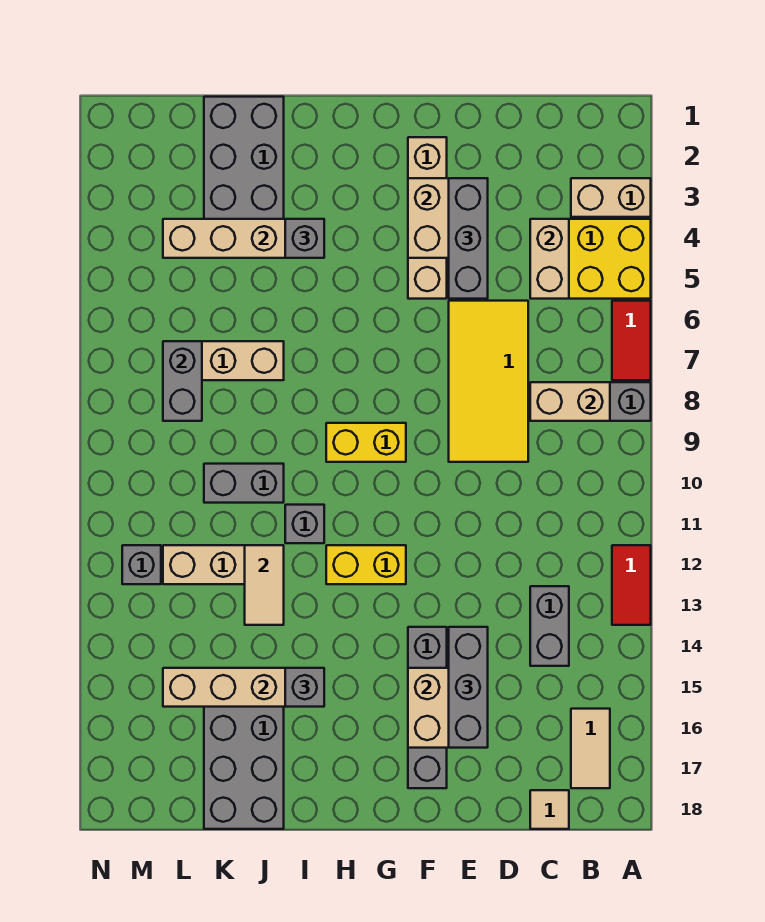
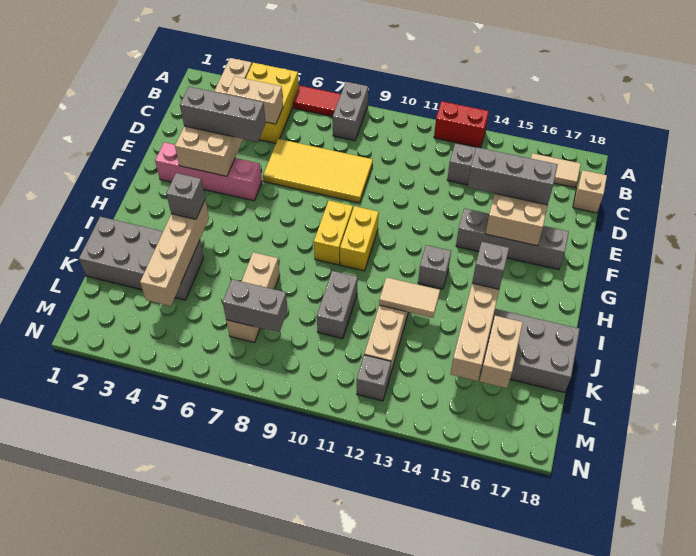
red tile A12:A13 level 1 -> red brick A12:A13 level 1
tan brick B8:C8 level 2 -> tan brick K16:L16 level 2
tan tile C18 level 1 -> tan brick C18 level 1
tan brick F2:F5 level 1 -> pink brick F2:F5 level 1
yellow brick G12:H12 level 1 -> yellow brick G10:H10 level 1
grey brick I11 level 1 -> grey brick H13 level 1

